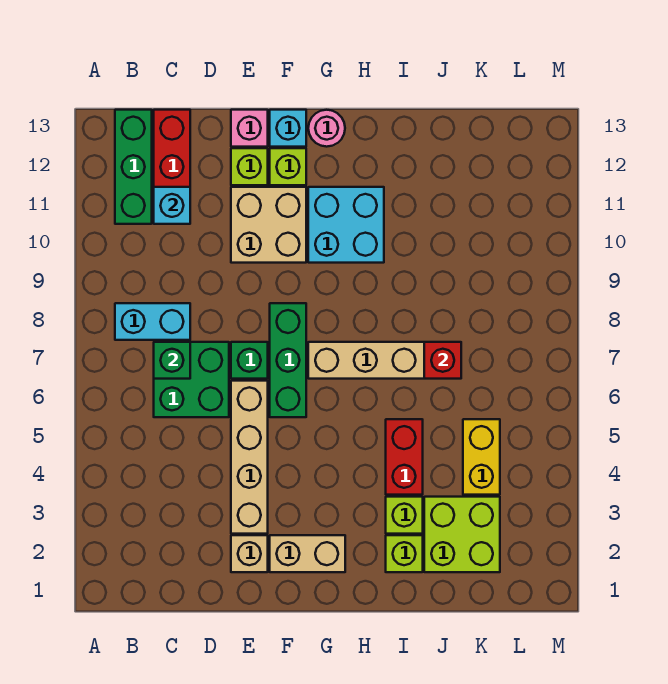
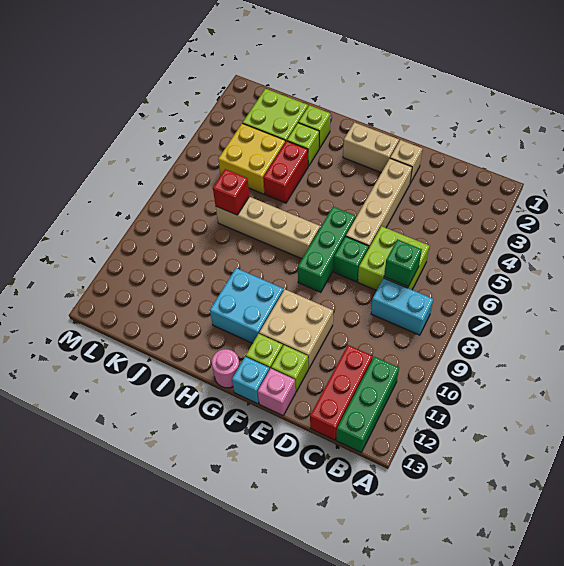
green brick C6:D7 level 1 -> lime brick C6:D7 level 1
cyan brick C11 level 2 -> none
yellow brick K4:K5 level 1 -> yellow brick J4:K5 level 1

